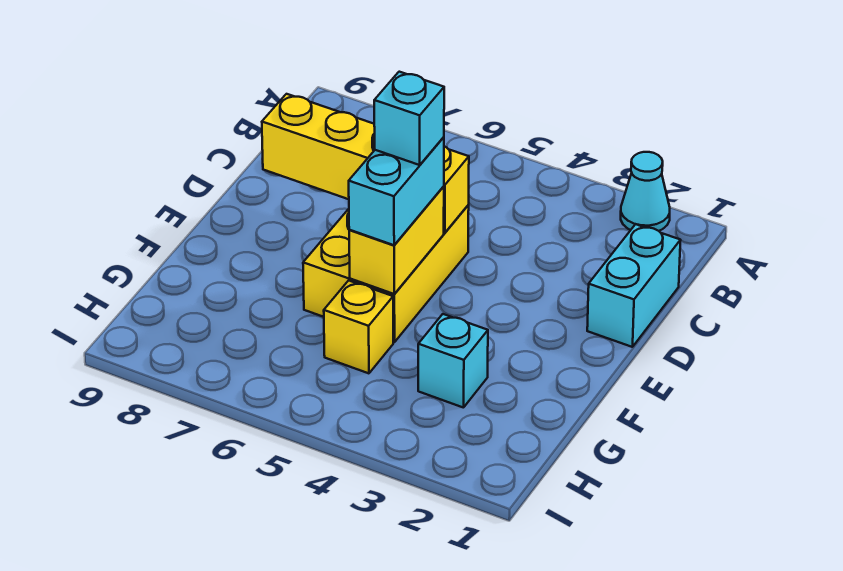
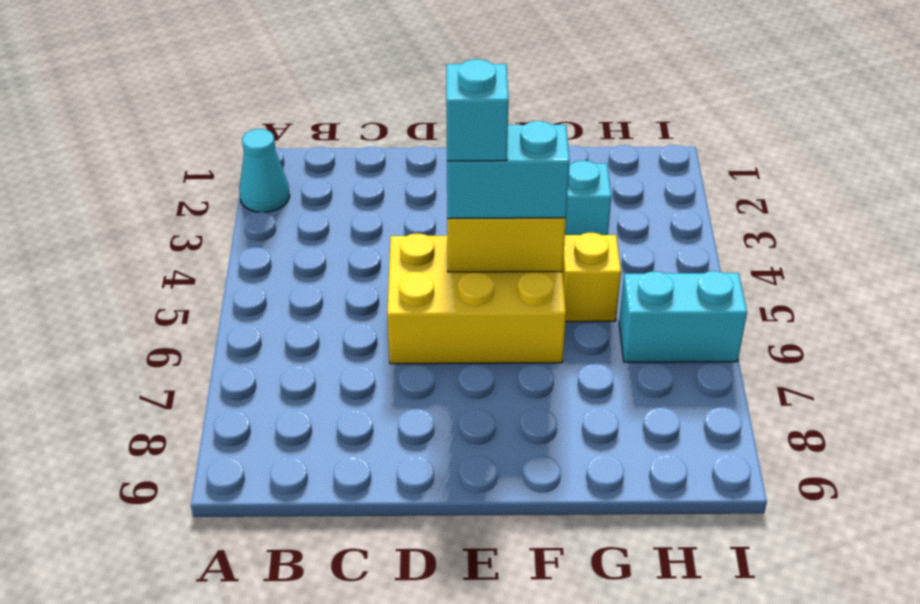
cyan brick C1:D1 level 1 -> cyan brick H6:I6 level 1
yellow brick D5:D8 level 2 -> none

